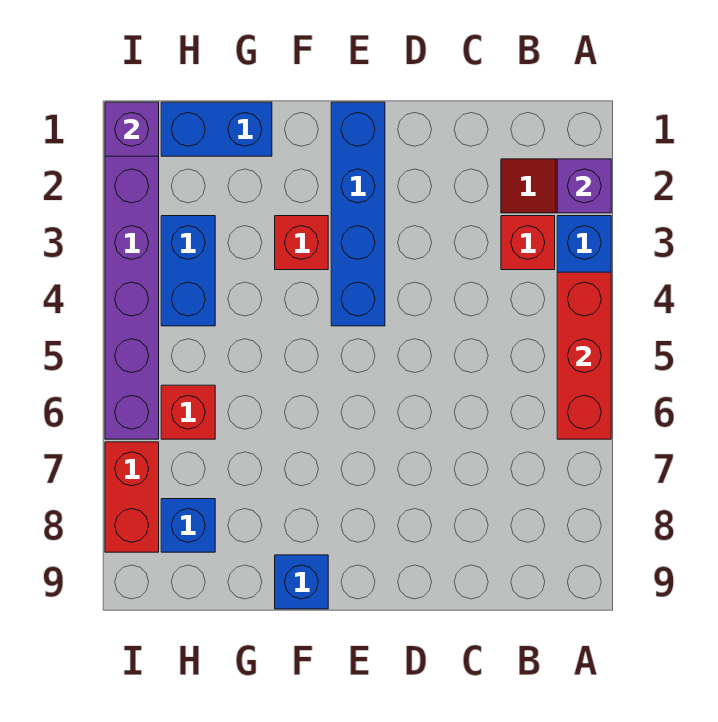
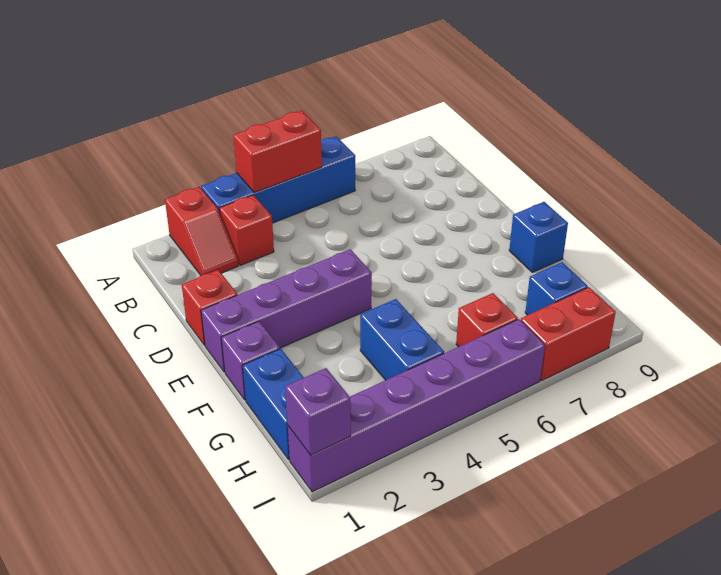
purple brick A2 level 2 -> purple brick F1 level 1
red brick A4:A6 level 2 -> red brick A4:A5 level 2
blue brick E1:E4 level 1 -> purple brick E1:E4 level 1
red brick F3 level 1 -> red brick D1 level 1
blue brick H3:H4 level 1 -> blue brick G4:H4 level 1

